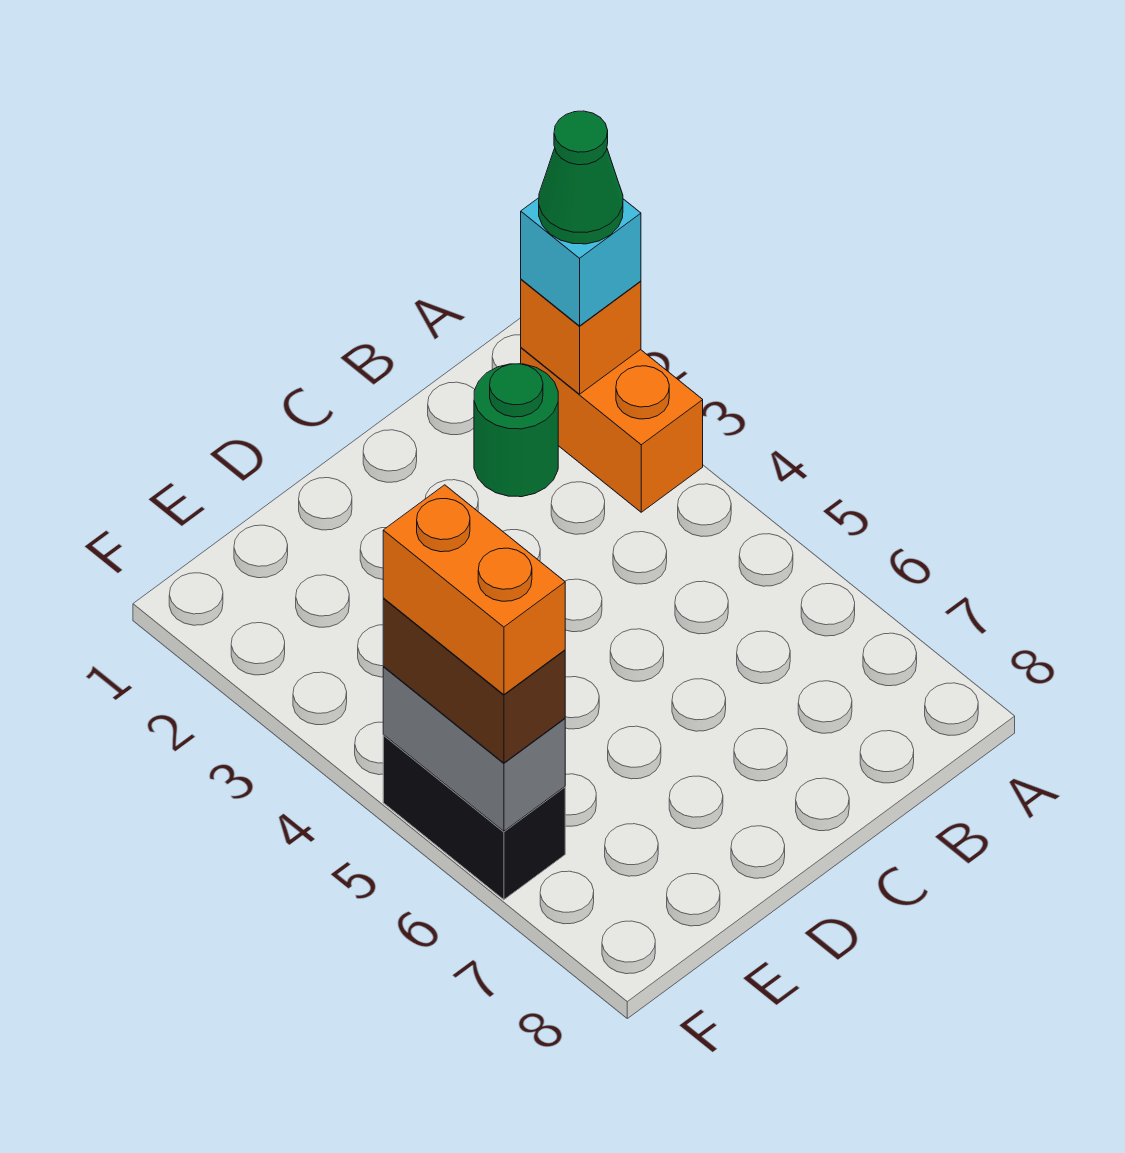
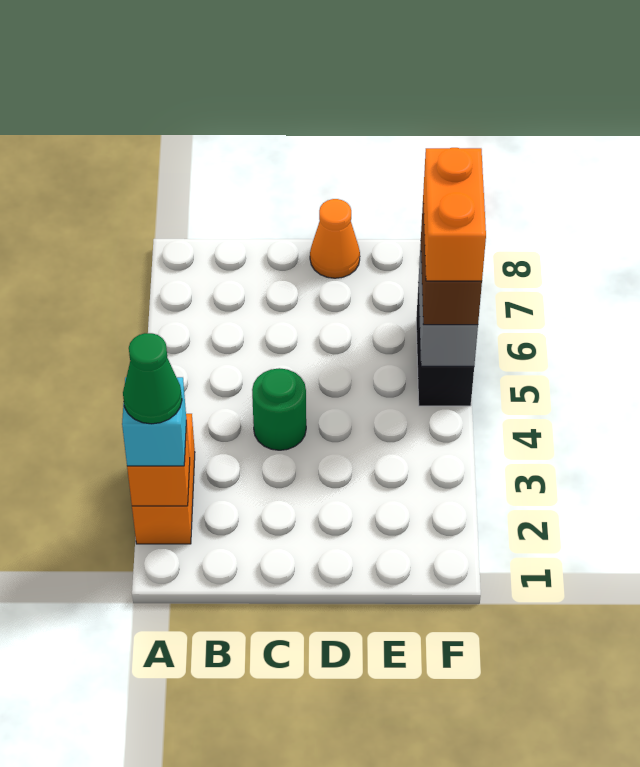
green round brick B2 level 1 -> green round brick C4 level 1
none -> orange cone D8 level 1

